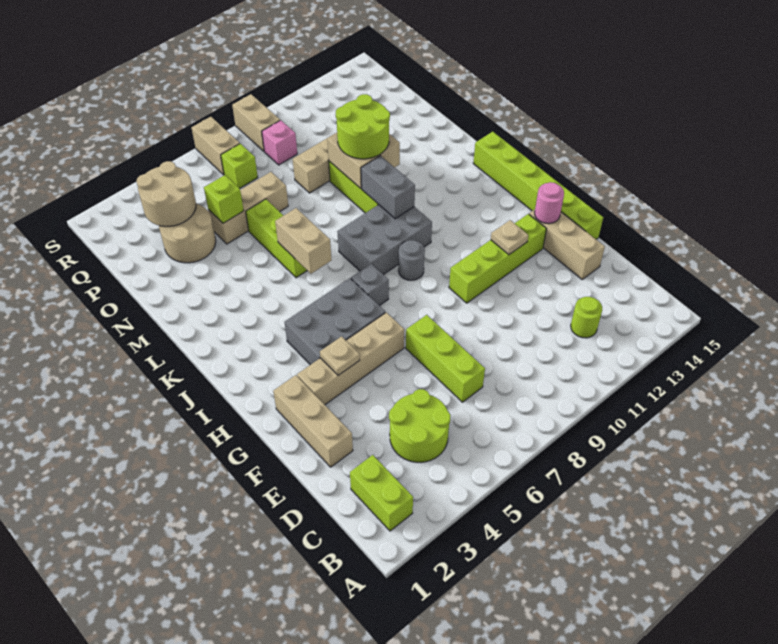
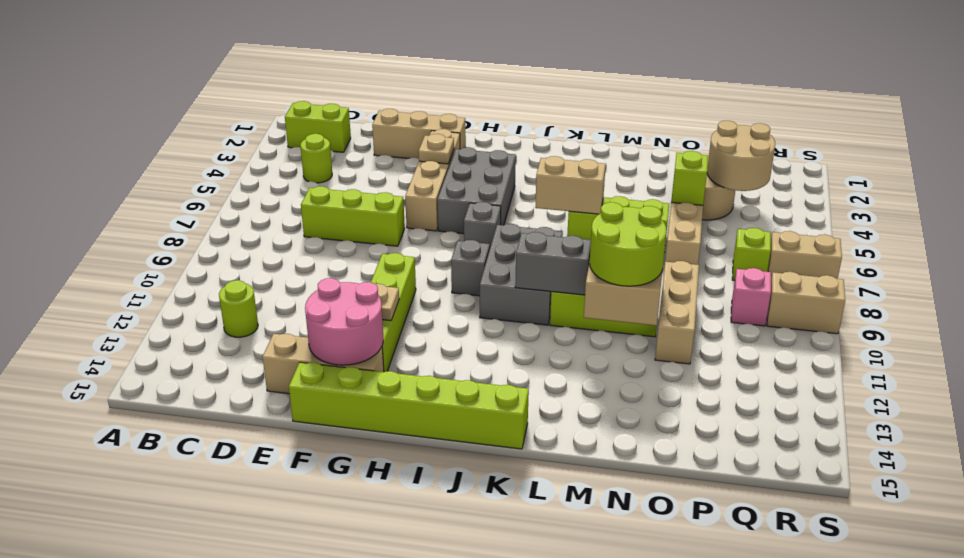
lime round brick C4:D5 level 1 -> lime round brick C4 level 1
pink round brick G14 level 2 -> pink round brick F13:G14 level 2
grey round brick I9 level 1 -> grey brick I9 level 1

